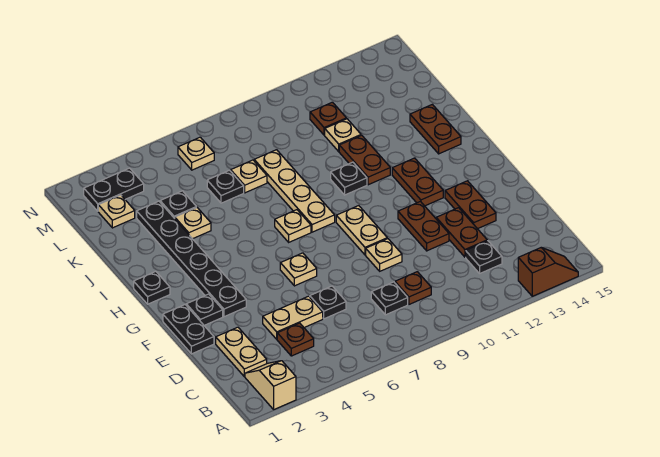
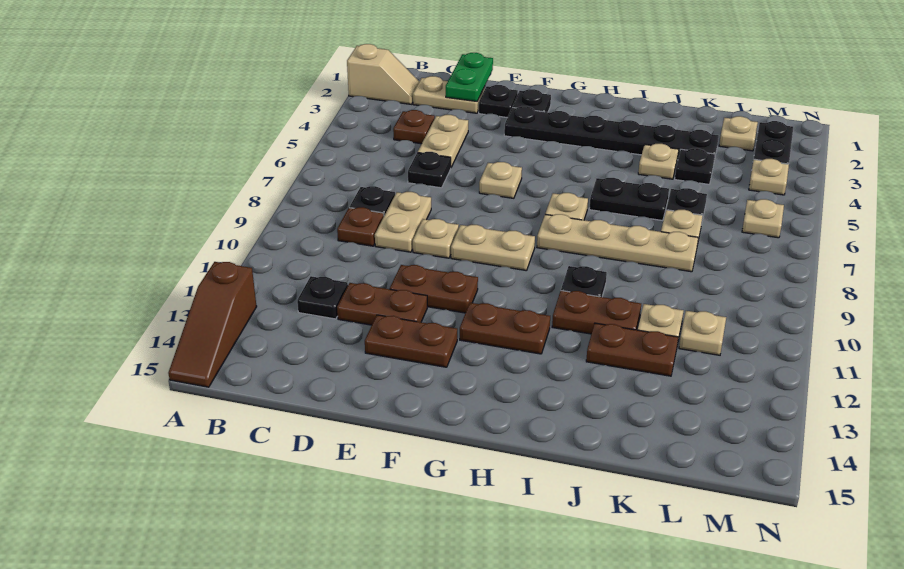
brown slope A13:A14 level 1 top 13 -> brown slope A13:A15 level 1 top 13
none -> green plate D1:D2 level 2
none -> tan plate D8:D9 level 1
black plate E1:F1 level 1 -> black plate I6:J6 level 1
black plate H1 level 1 -> black plate E2 level 1
brown plate I14:J14 level 1 -> brown plate J12:K12 level 1
brown plate L11 level 1 -> tan plate L11 level 1
none -> tan plate M4 level 1

